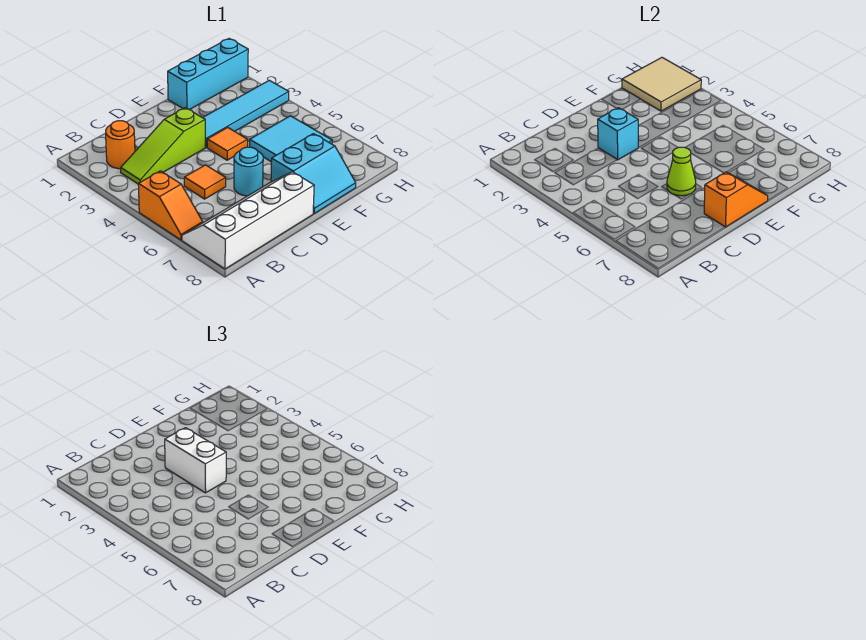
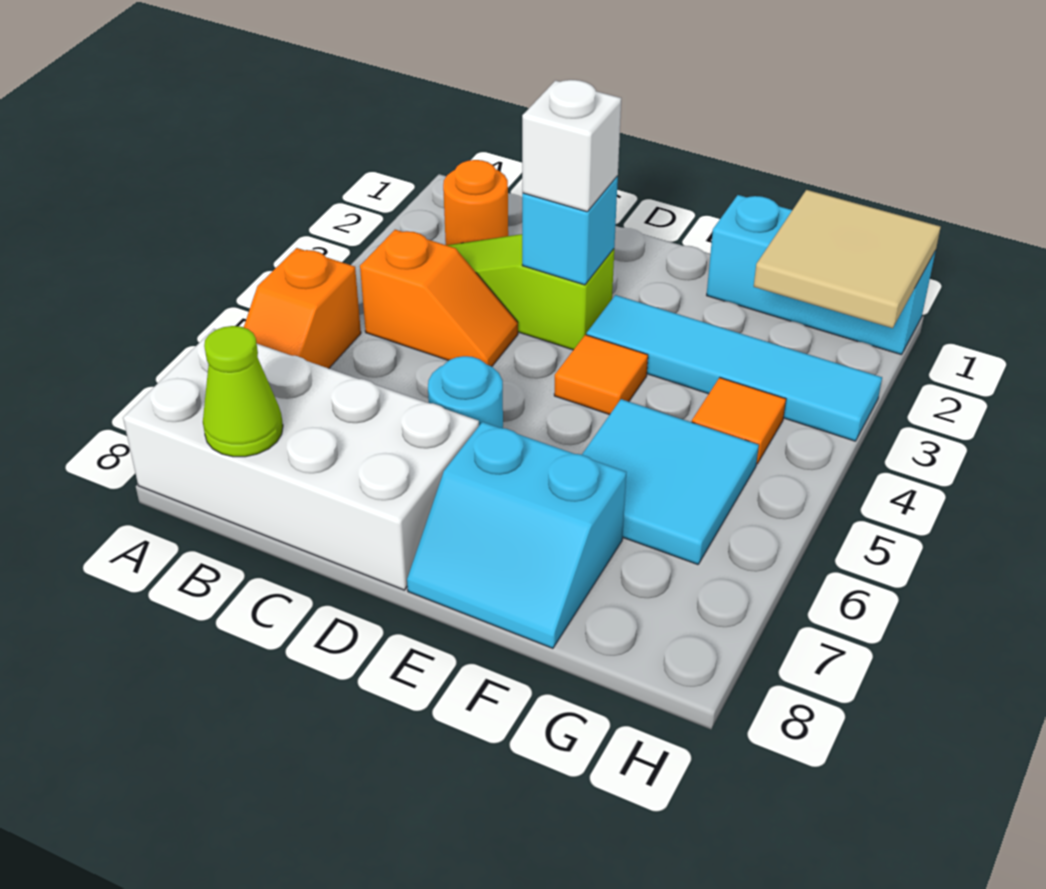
white slope A7:D8 level 1 top 8 -> white brick A7:D8 level 1
orange tile C5 level 1 -> orange tile G4 level 1
white brick D3:D4 level 3 -> white brick D3 level 3
lime cone D6 level 2 -> lime cone B8 level 2
orange slope D8:E8 level 2 top D -> orange slope B4:C4 level 1 top B

